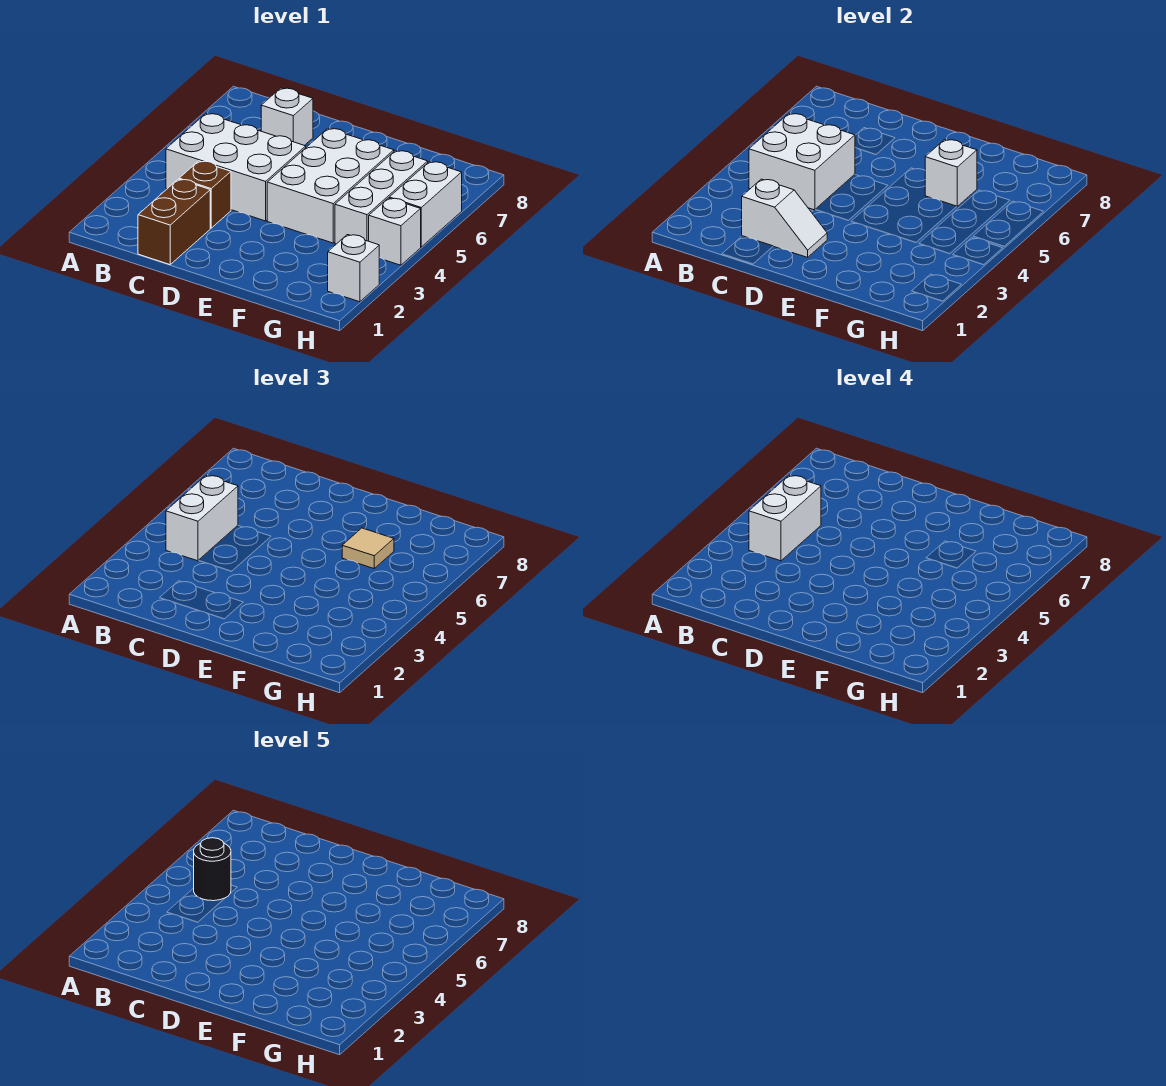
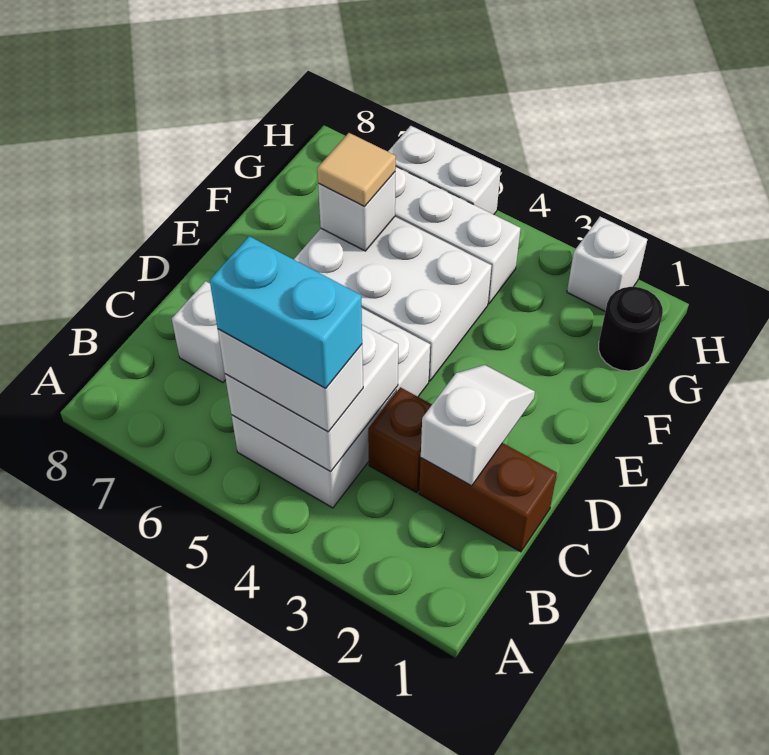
white brick B4:B5 level 4 -> cyan brick B4:B5 level 4
black round brick B5 level 5 -> black round brick G1 level 1
white brick H4 level 1 -> none

